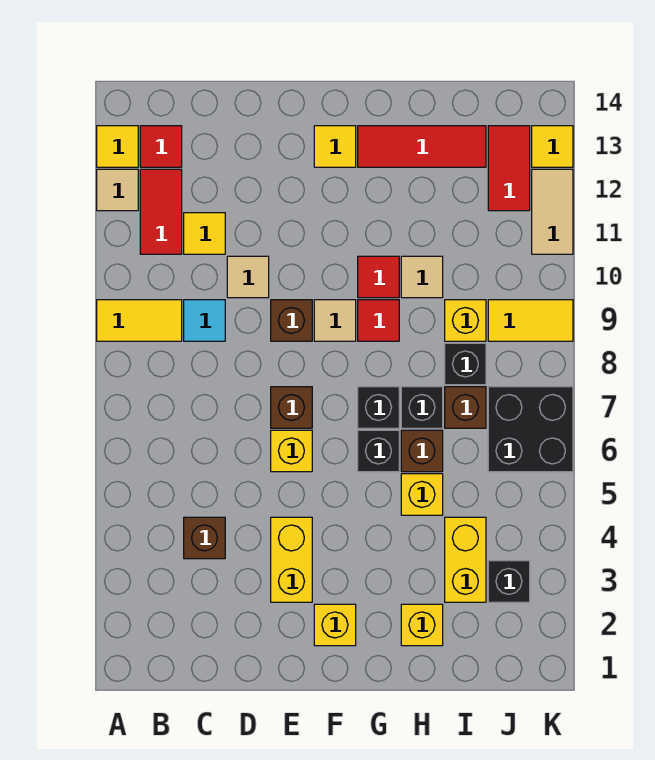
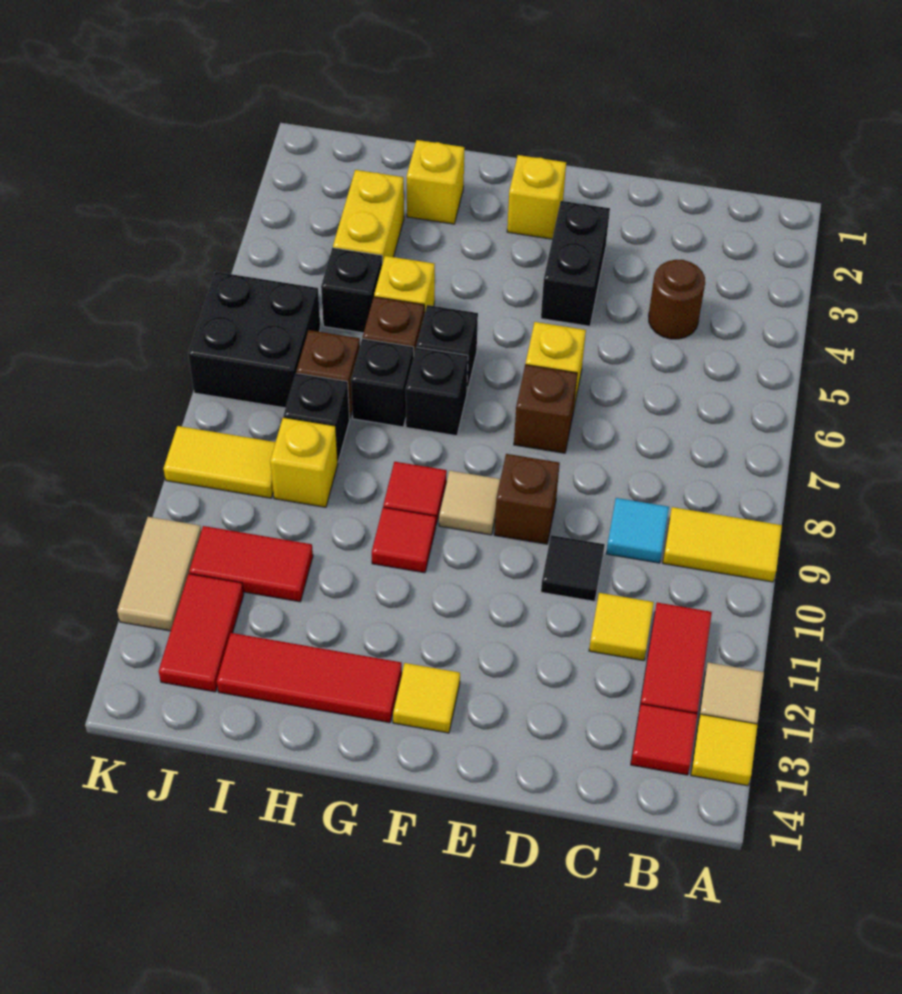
brown brick C4 level 1 -> brown round brick C4 level 1
tan tile D10 level 1 -> black tile D10 level 1
yellow brick E3:E4 level 1 -> black brick E3:E4 level 1
tan tile H10 level 1 -> none
none -> red tile I11:J11 level 1
black brick J3 level 1 -> black brick I5 level 1
yellow tile K13 level 1 -> none

